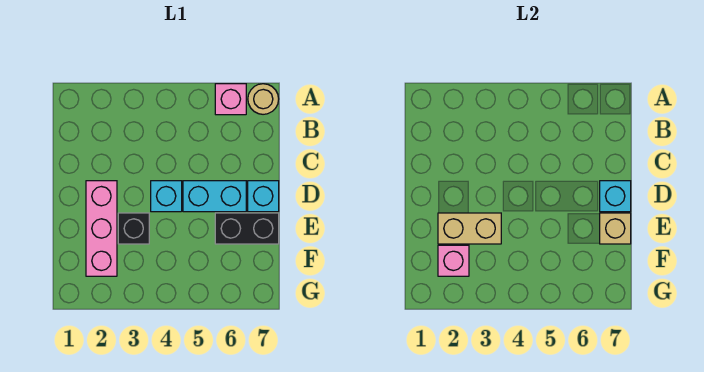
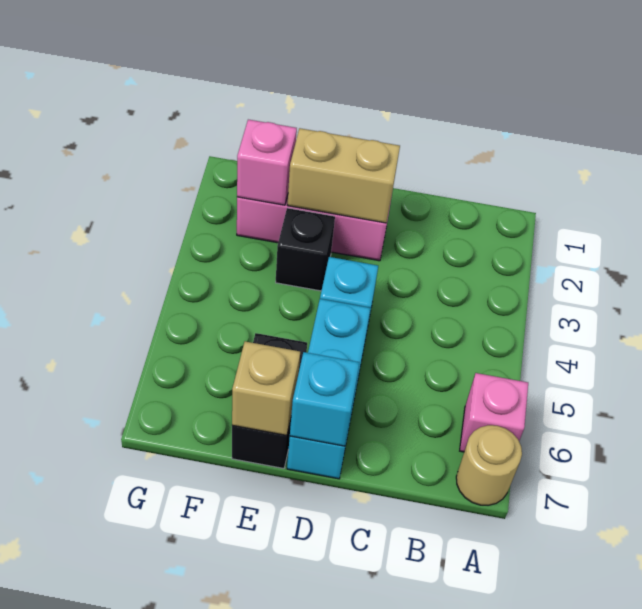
tan brick E2:E3 level 2 -> tan brick D2:E2 level 2

